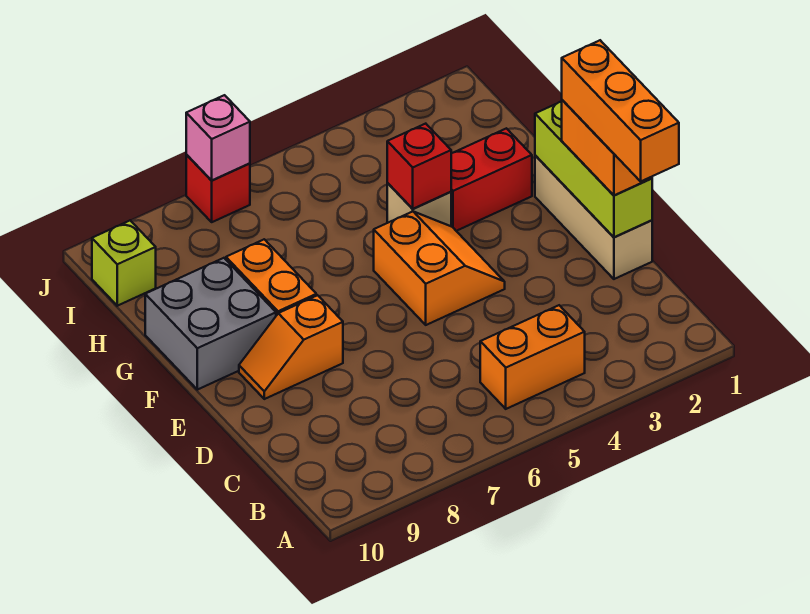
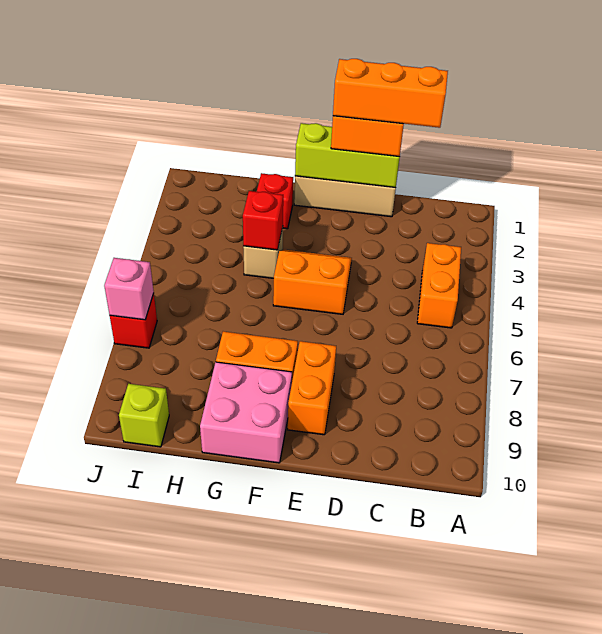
orange slope E8:E9 level 1 top 8 -> orange brick E8:E9 level 1
grey brick F9:G10 level 1 -> pink brick F9:G10 level 1
red brick G2:G3 level 1 -> red brick G2 level 1

